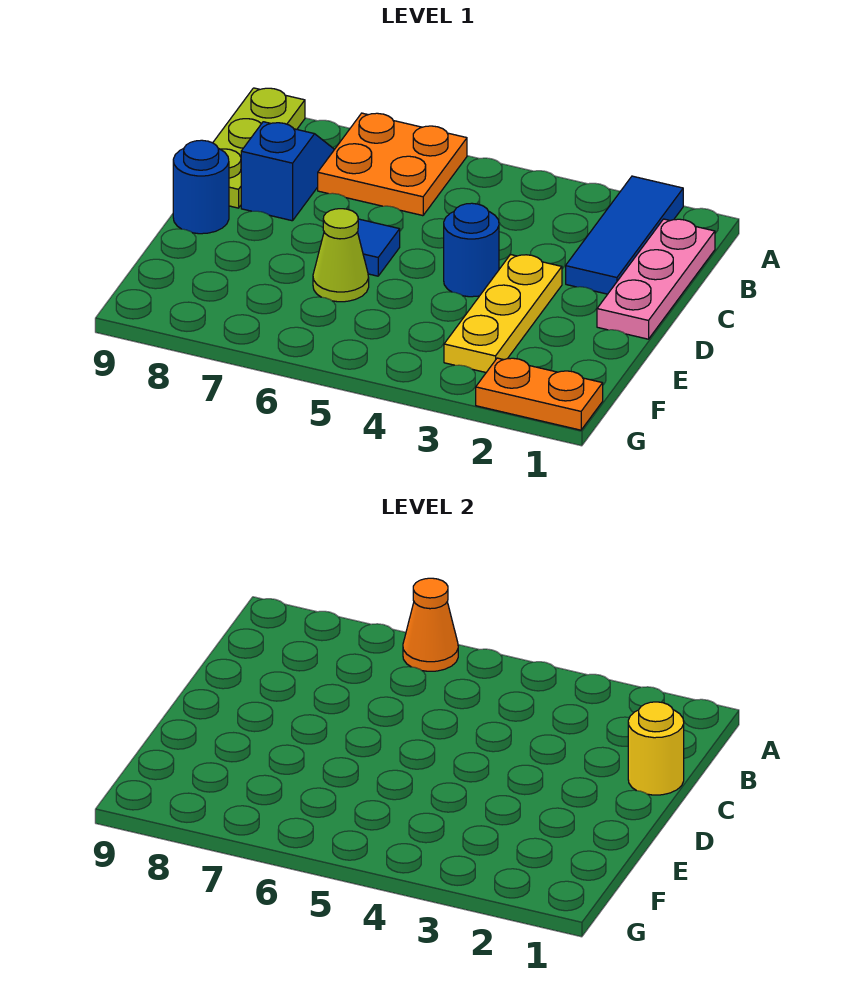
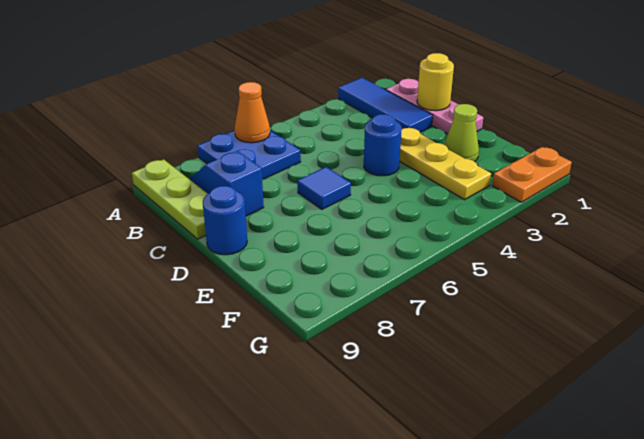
orange plate A6:B7 level 1 -> blue plate A6:B7 level 1
lime cone E6 level 1 -> lime cone E2 level 1

